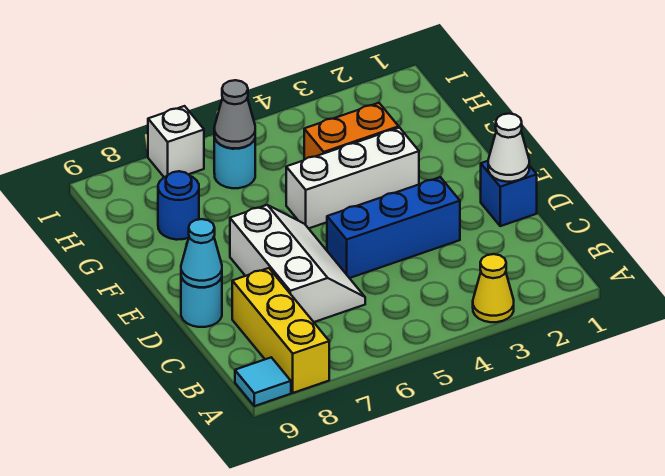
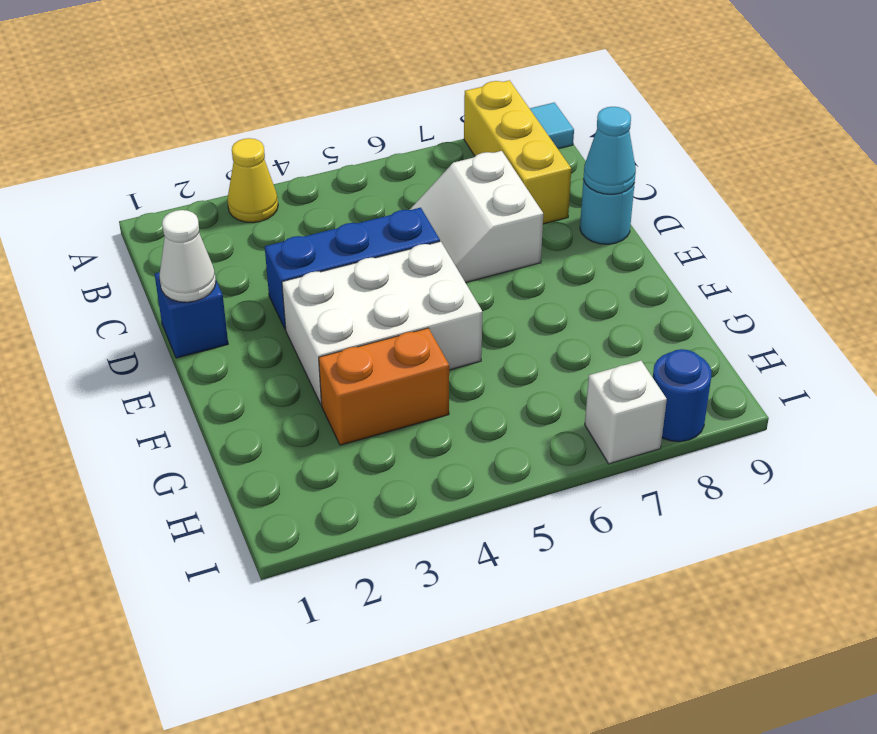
white slope C6:E7 level 1 top 7 -> white slope C6:D7 level 1 top 7
white brick F3:F5 level 1 -> white brick E3:F5 level 1
blue round brick G8 level 1 -> blue round brick I8 level 1
cyan round brick H6 level 1 -> none
grey cone H6 level 2 -> none

